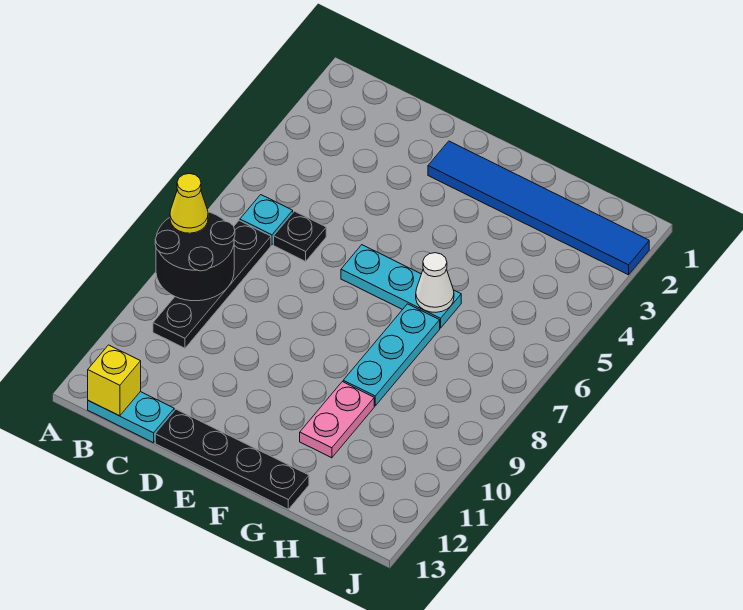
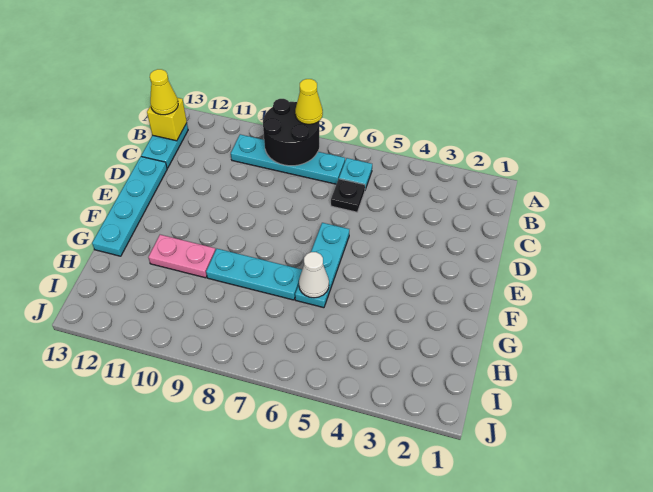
black plate B7:B10 level 1 -> cyan plate B7:B10 level 1
none -> yellow cone B13 level 3
black plate D13:G13 level 1 -> cyan plate D13:G13 level 1
blue tile E2:J2 level 1 -> none

